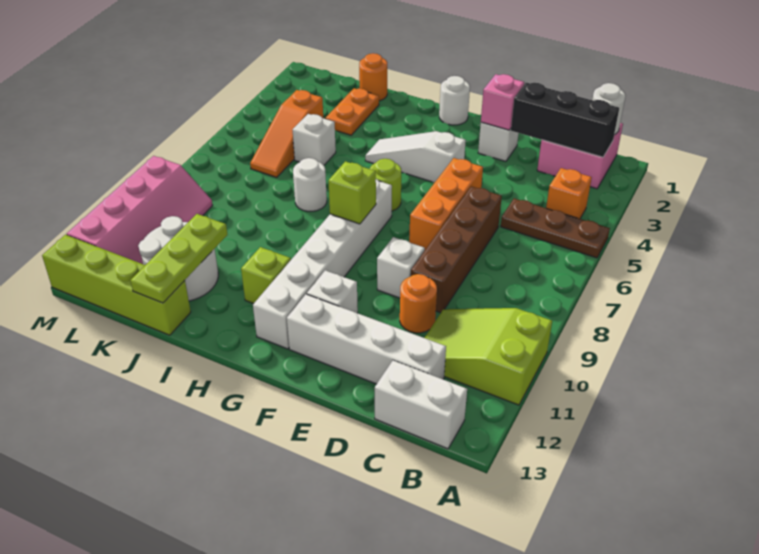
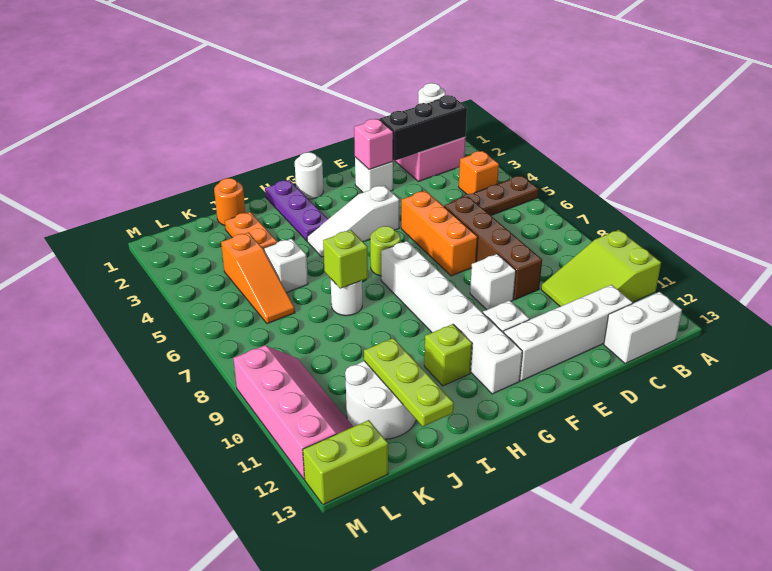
orange round brick D10 level 1 -> none
lime brick G8 level 2 -> lime brick I7 level 2
none -> purple plate H1:H3 level 1
lime brick J13:M13 level 1 -> lime brick L13:M13 level 1

